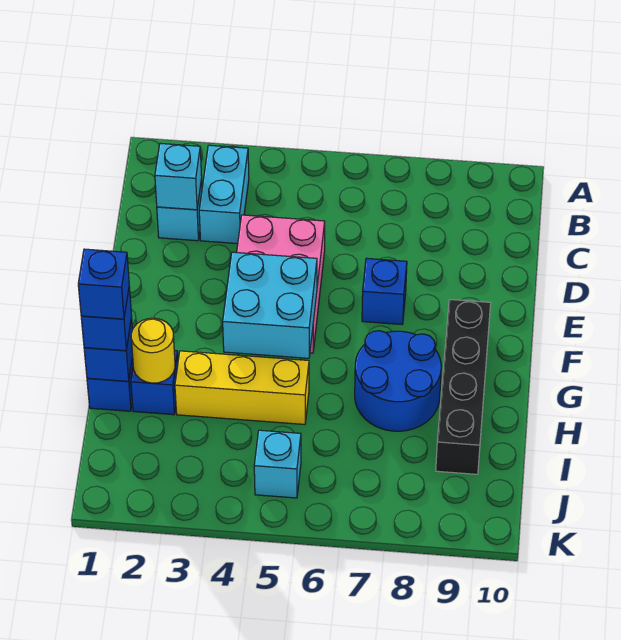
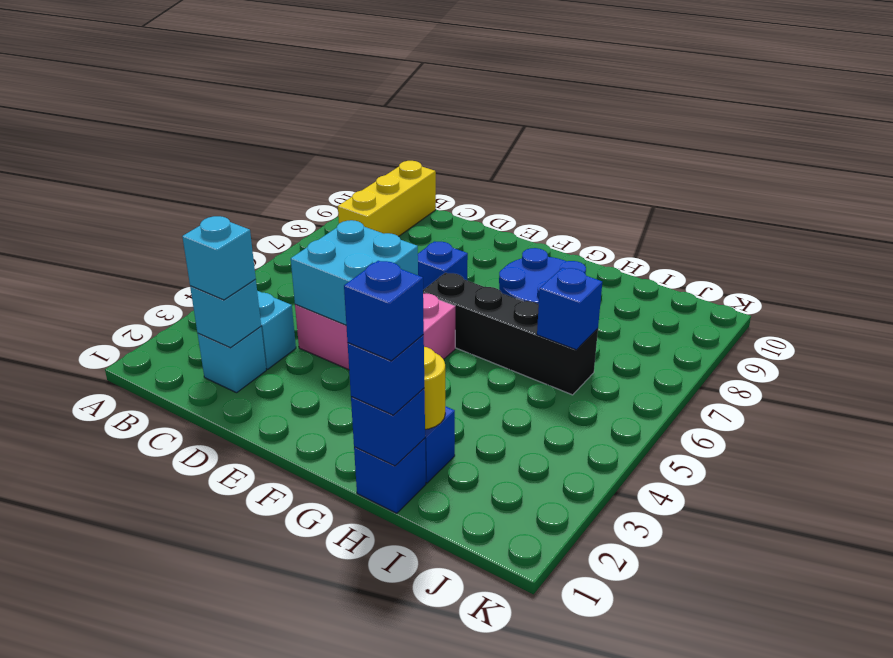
cyan brick F4:G5 level 2 -> cyan brick D4:E5 level 2
black brick F9:I9 level 1 -> black brick F6:I6 level 1
yellow brick H3:H5 level 1 -> yellow brick B8:B10 level 1
none -> blue brick I6 level 2
cyan brick J5 level 1 -> cyan brick C2 level 3

